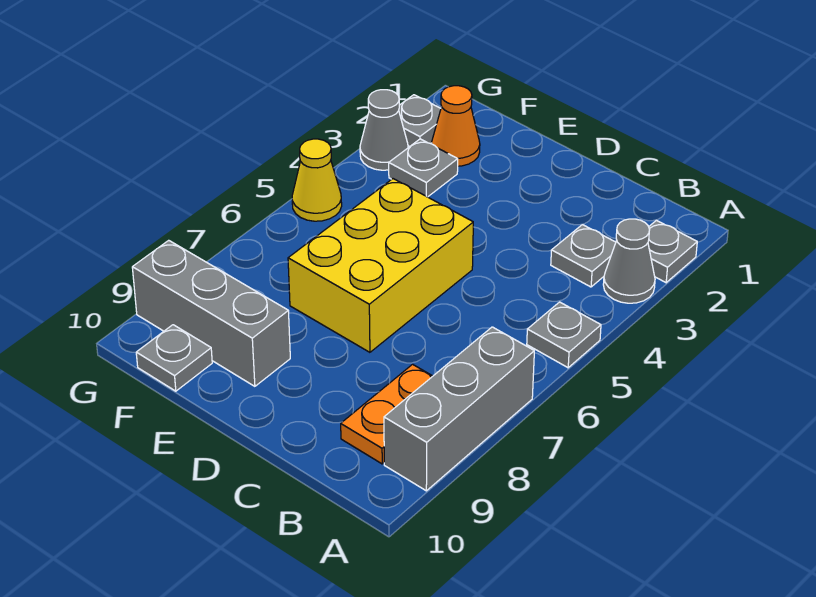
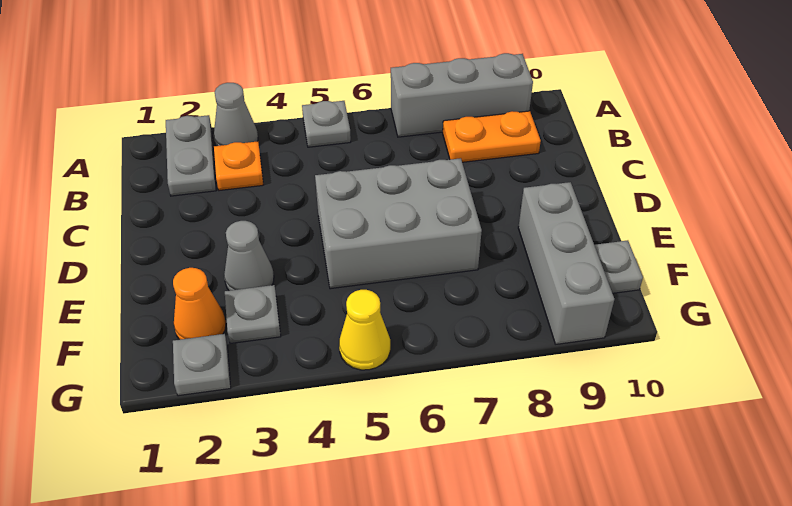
grey plate A2 level 1 -> grey plate A2:B2 level 1
grey plate B3 level 1 -> orange plate B3 level 1
yellow brick D5:E7 level 1 -> grey brick D5:E7 level 1
grey cone G3 level 1 -> grey cone E3 level 1

